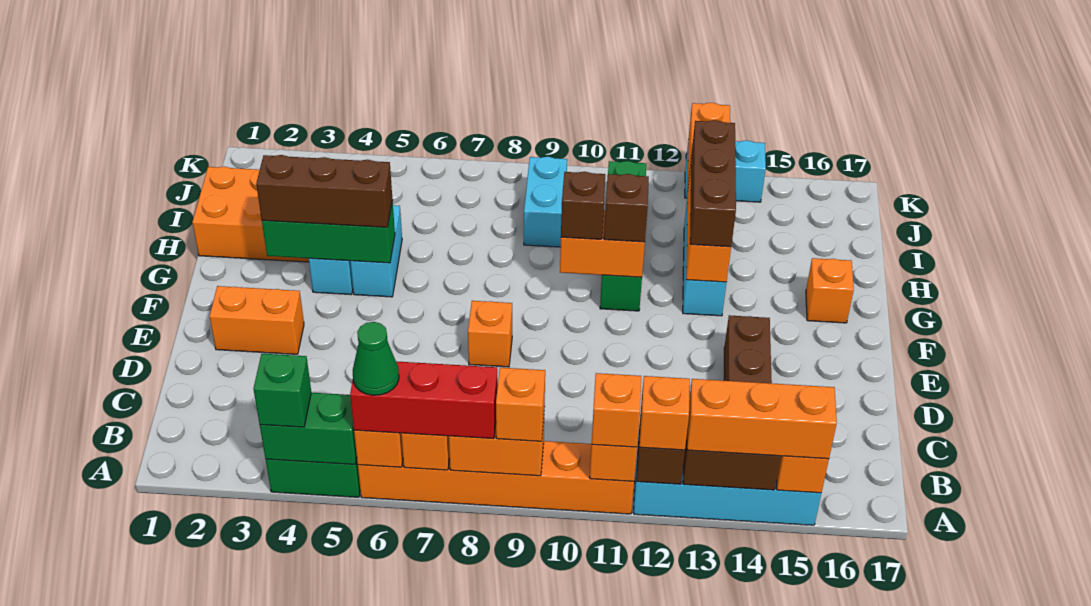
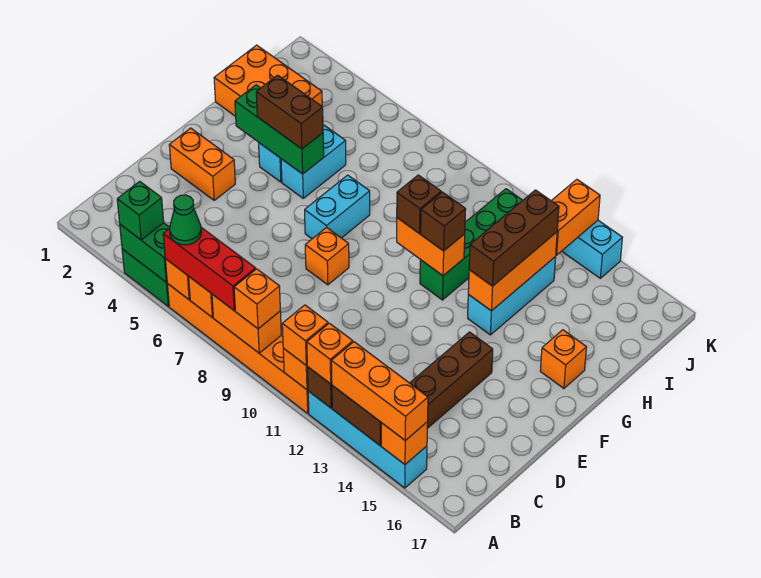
brown brick G3:G5 level 3 -> brown brick G4:G5 level 3
cyan brick I9:J9 level 1 -> cyan brick F7:G7 level 1

